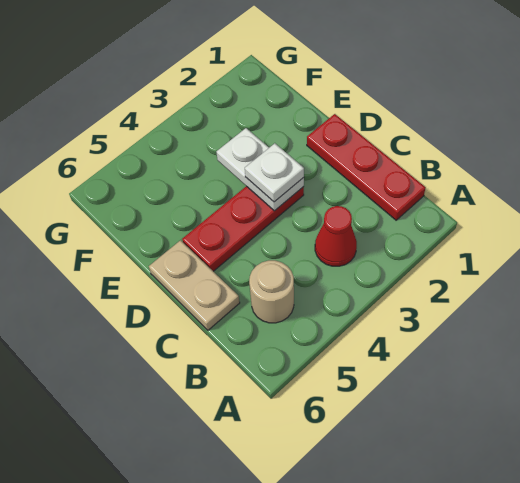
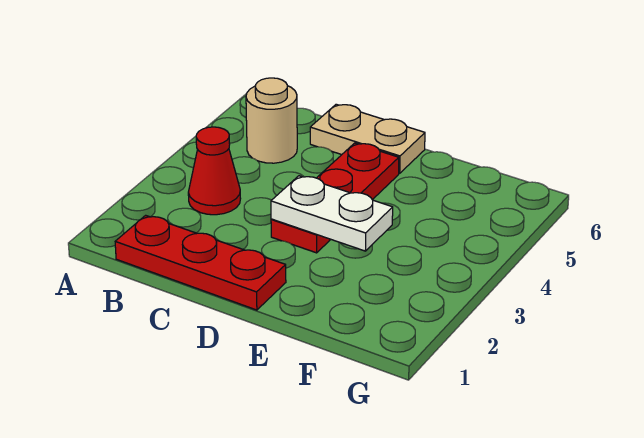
white plate D3 level 3 -> none

